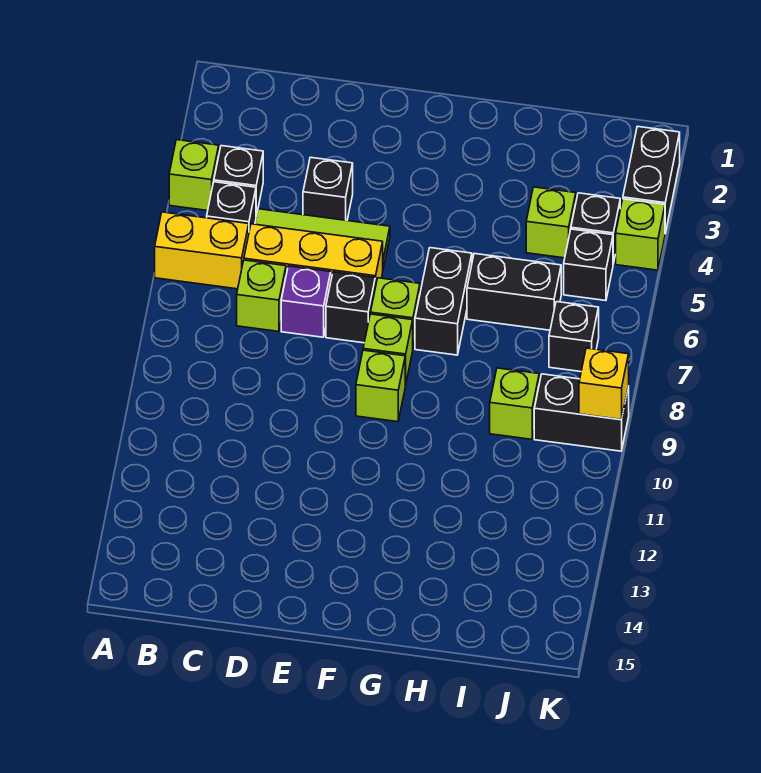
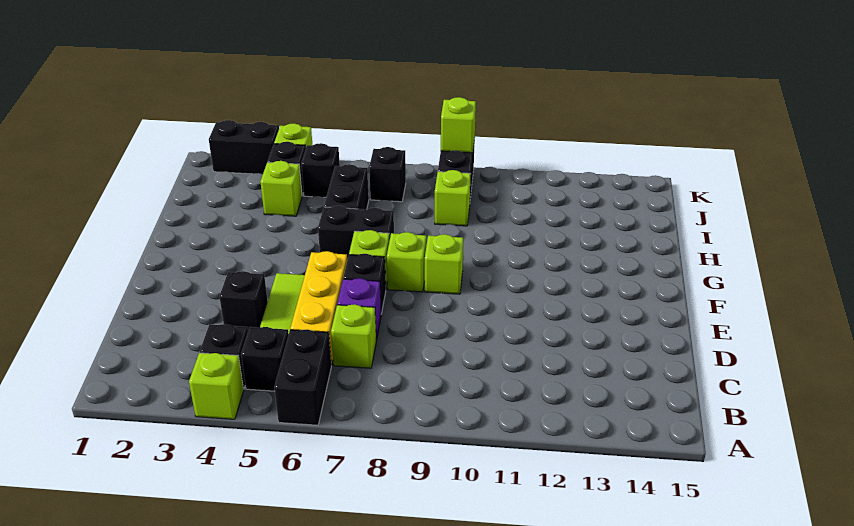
yellow brick A6:B6 level 1 -> black brick A6:B6 level 1
yellow brick K9 level 2 -> lime brick K9 level 2

